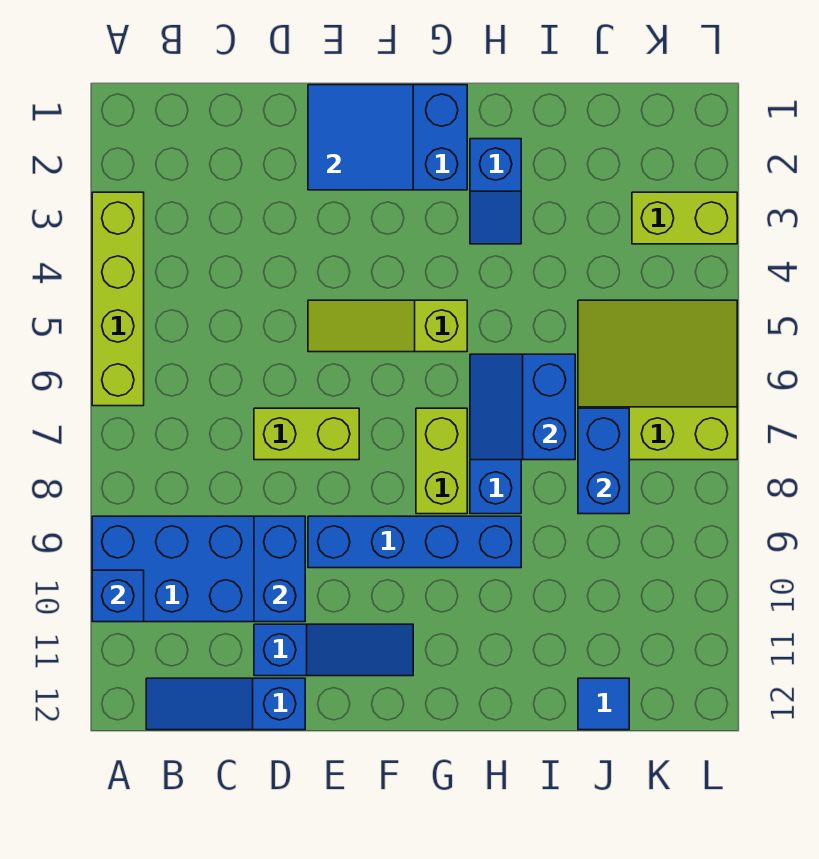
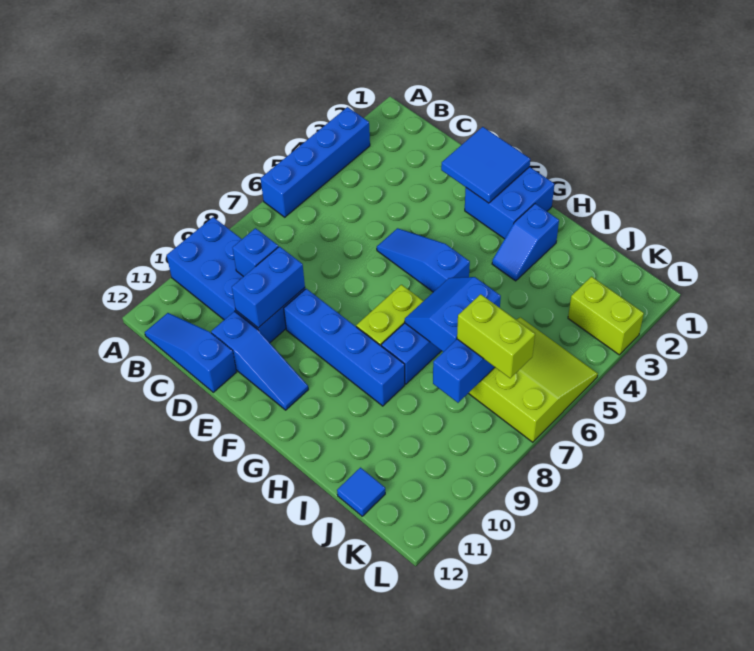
lime brick A3:A6 level 1 -> blue brick A3:A6 level 1
blue brick A10 level 2 -> blue brick C9 level 2
lime brick D7:E7 level 1 -> lime brick J7:K7 level 3
lime slope E5:G5 level 1 top G -> blue slope E5:G5 level 1 top G

